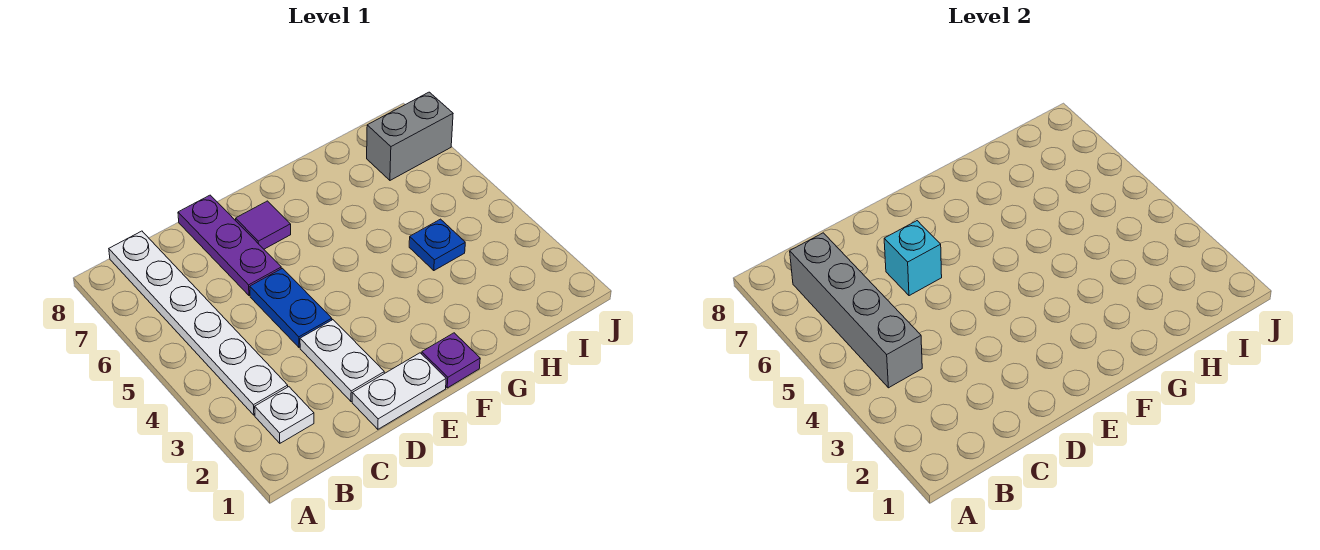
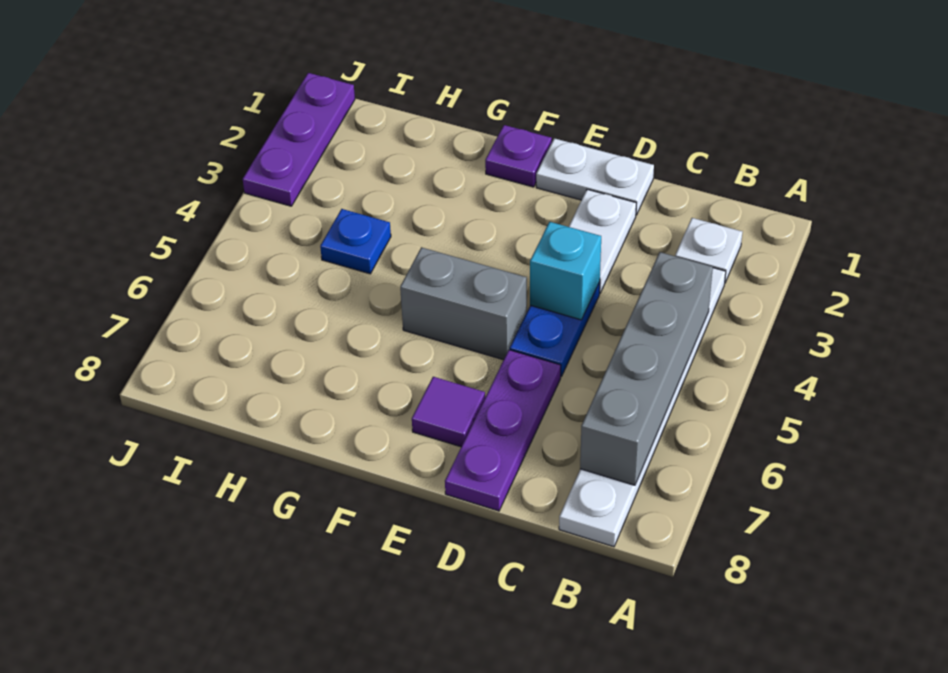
cyan brick D6 level 2 -> cyan brick D4 level 2
grey brick I7:J7 level 1 -> grey brick E5:F5 level 1
none -> purple plate J1:J3 level 1

